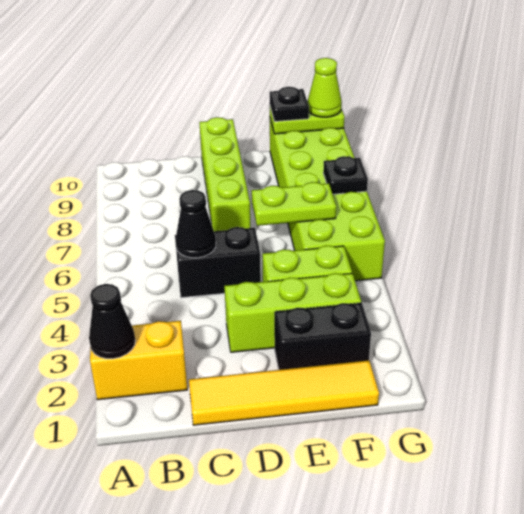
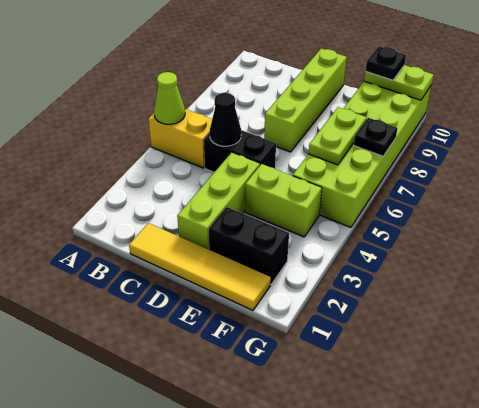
yellow brick A2:B2 level 1 -> yellow brick A5:B5 level 1
black cone A2 level 2 -> none
lime brick D3:F3 level 1 -> lime brick D2:D4 level 1
lime plate E6:F6 level 2 -> lime plate F6:F7 level 2
lime cone G10 level 3 -> lime cone A5 level 2

